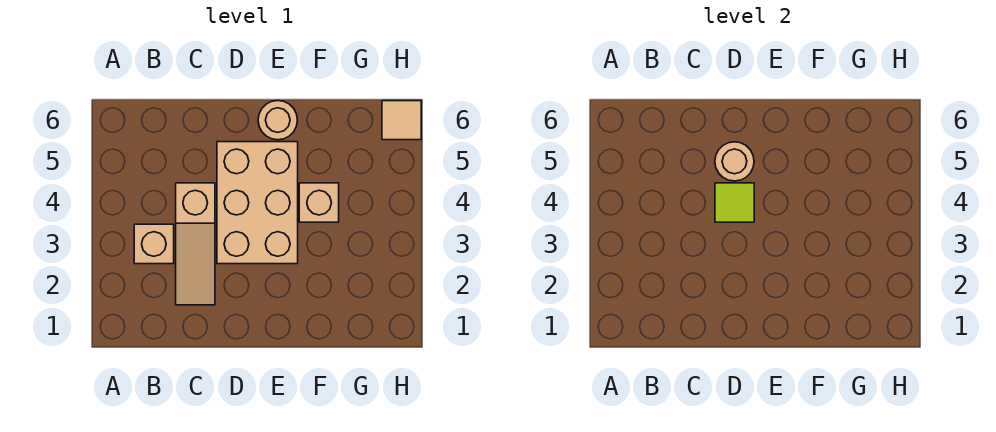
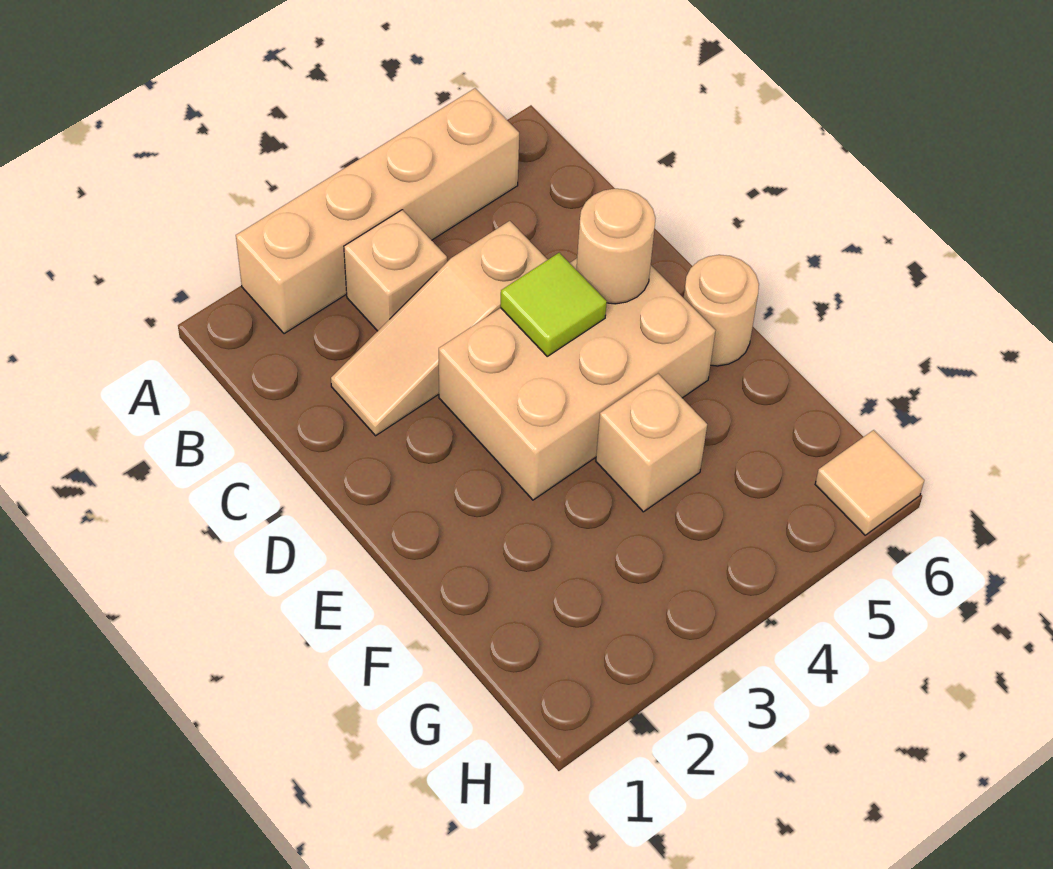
none -> tan brick A2:A5 level 1

